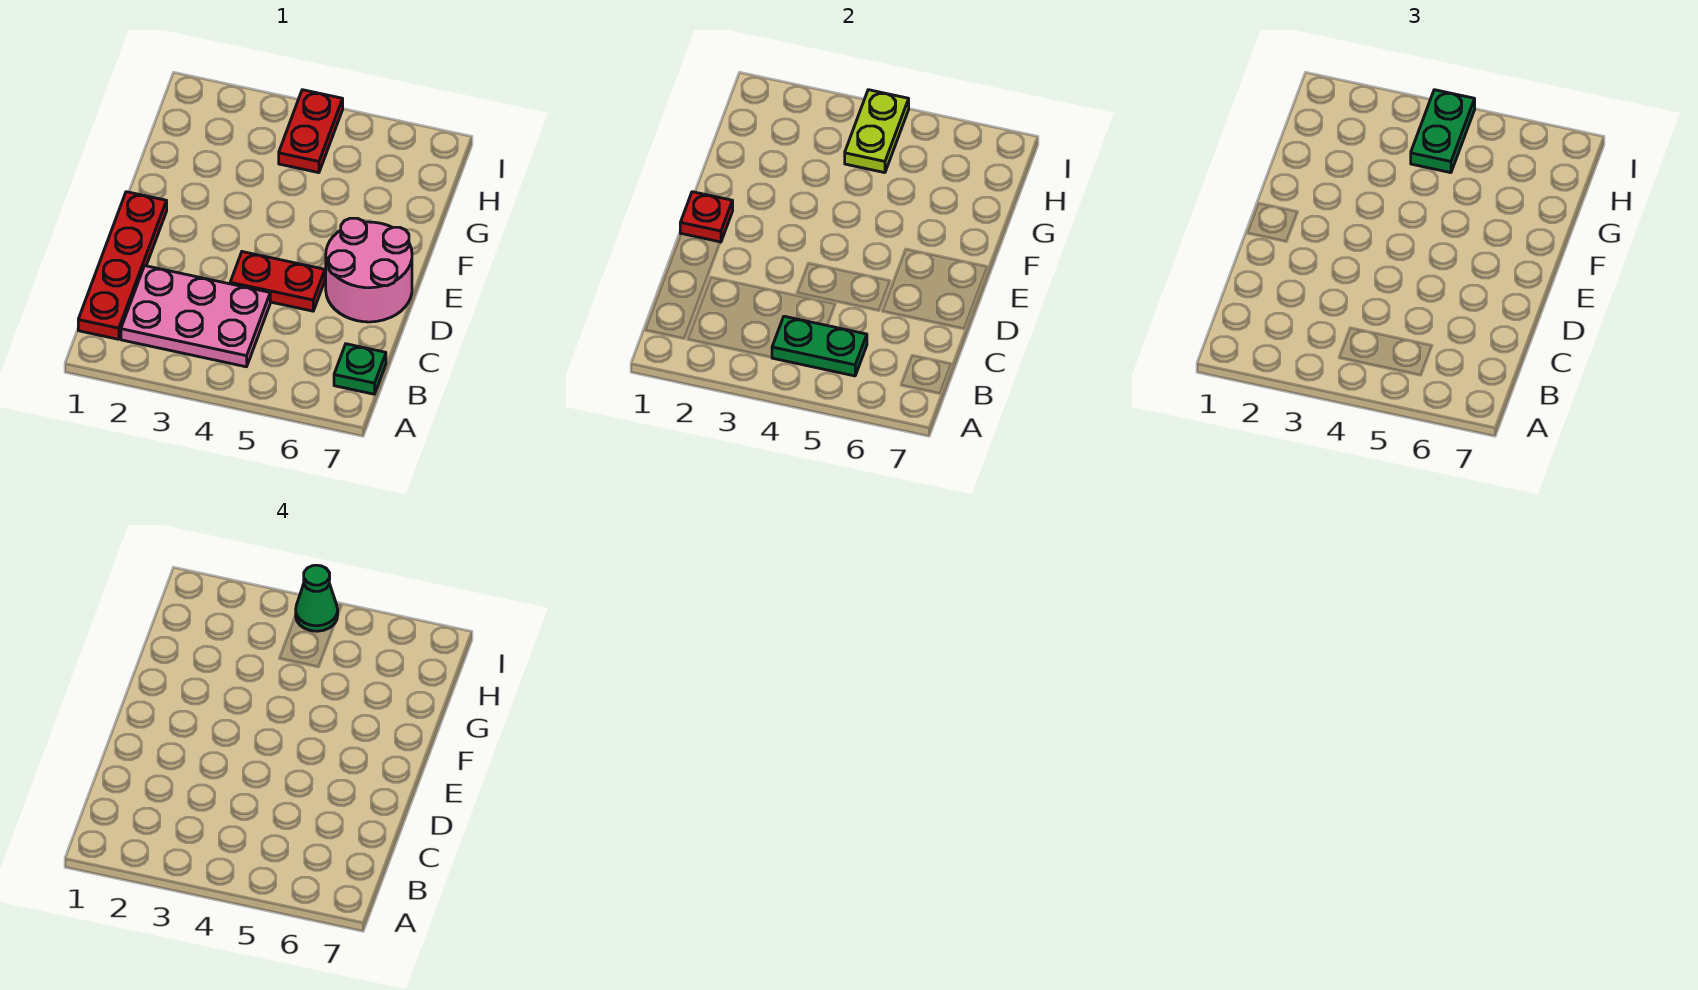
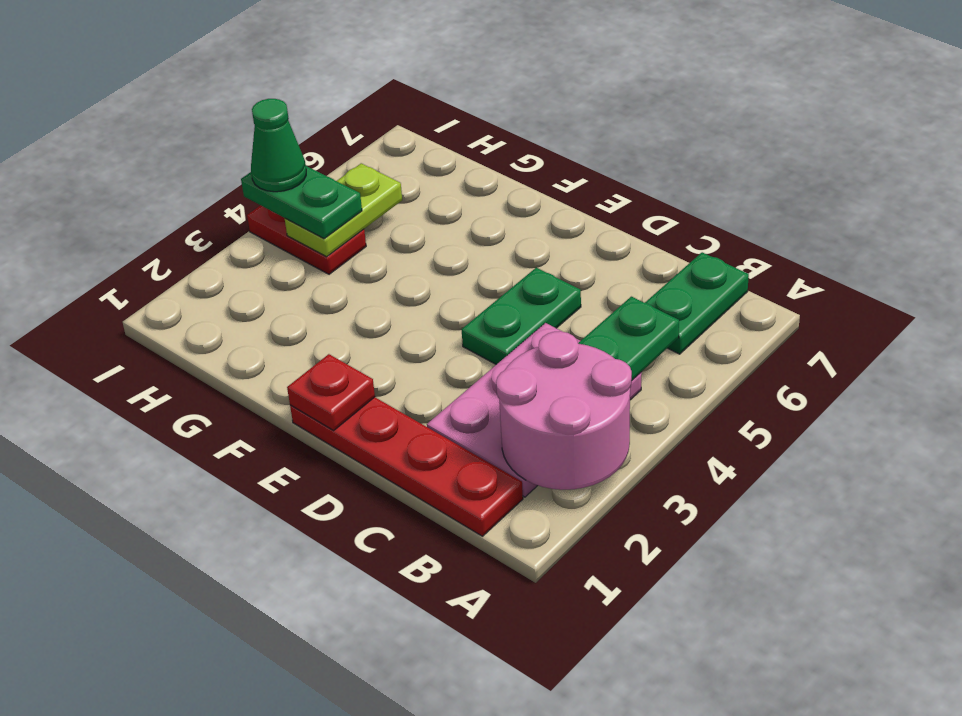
green plate B7 level 1 -> green plate B6:B7 level 1
red plate D4:D5 level 1 -> green plate D4:D5 level 1
pink round brick D6:E7 level 1 -> pink round brick A2:B3 level 2
lime plate H4:I4 level 2 -> lime plate H4:H5 level 2

